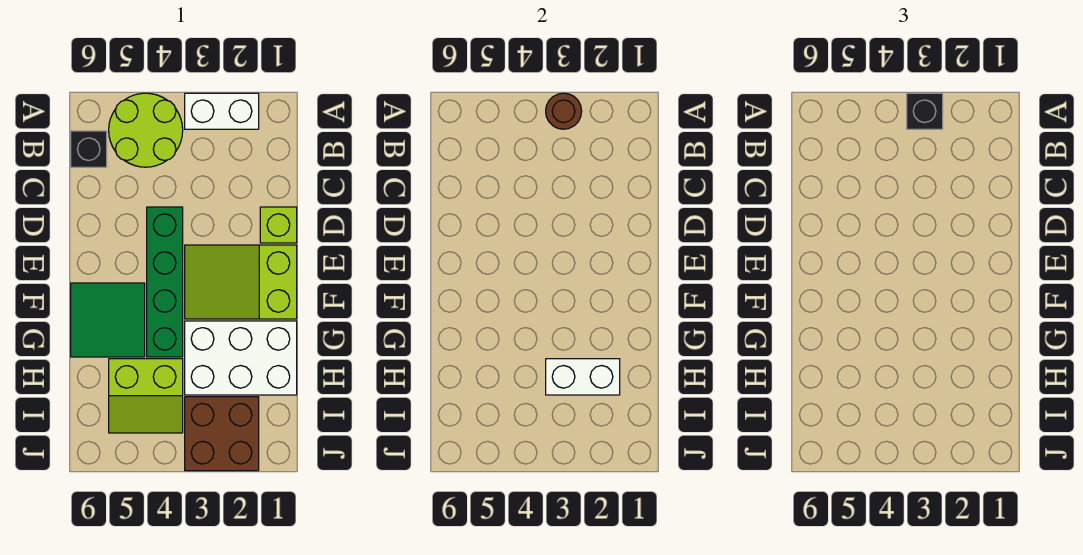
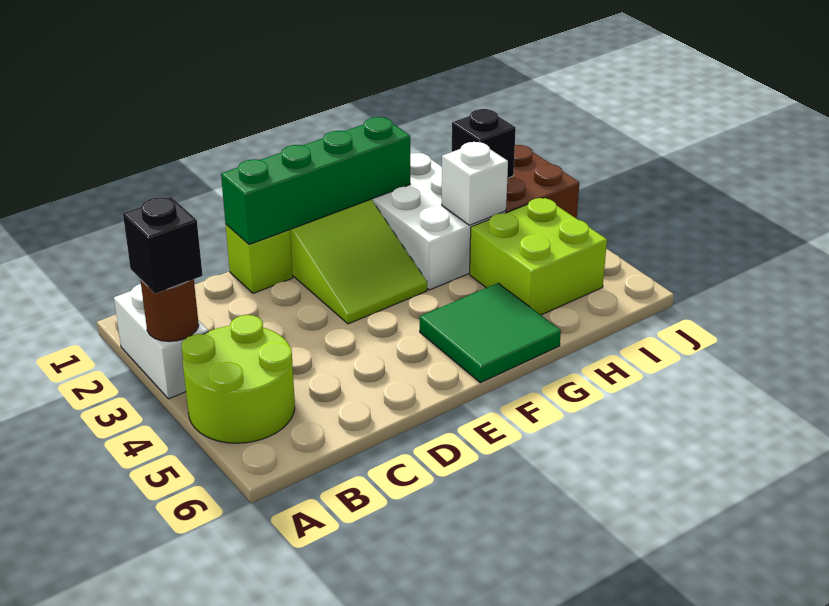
black brick B6 level 1 -> black brick I2 level 2
green brick D4:G4 level 1 -> green brick D1:G1 level 2
white brick H2:H3 level 2 -> white brick H3 level 2
lime slope H4:I5 level 1 top H -> lime brick H4:I5 level 1

